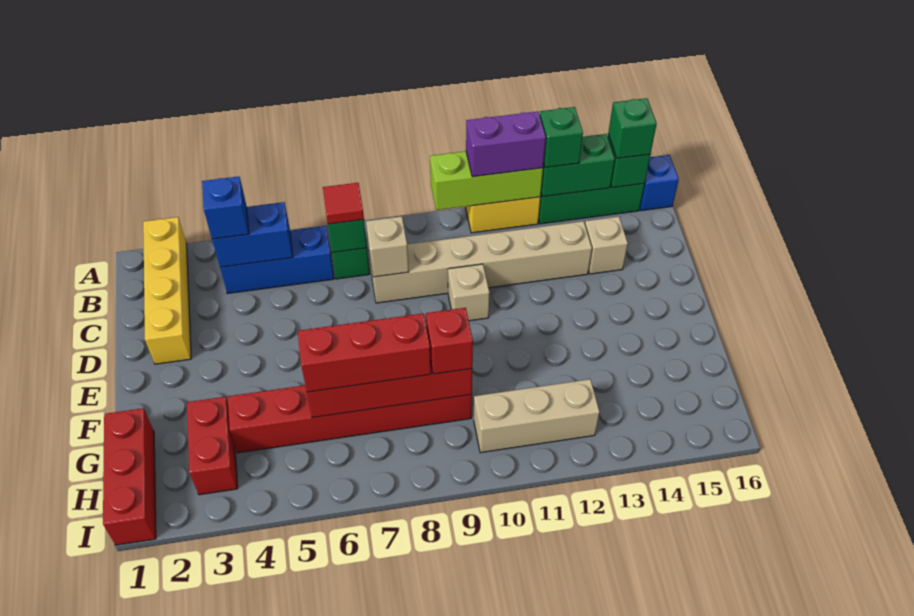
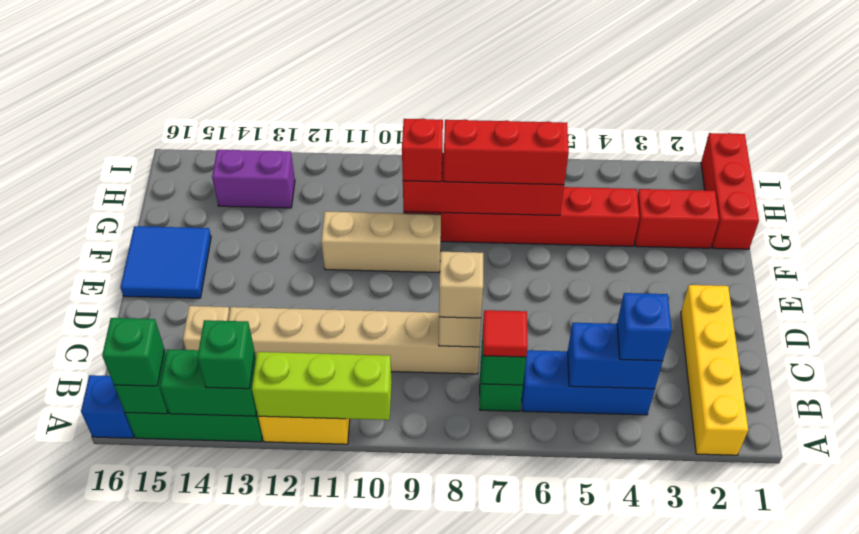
purple brick A11:A12 level 3 -> purple brick H13:H14 level 1
tan brick D10 level 1 -> tan brick C8 level 3
none -> blue tile E15:F16 level 1
red brick G3:H3 level 1 -> red brick G2:G3 level 1
tan brick H10:H12 level 1 -> tan brick F9:F11 level 1

